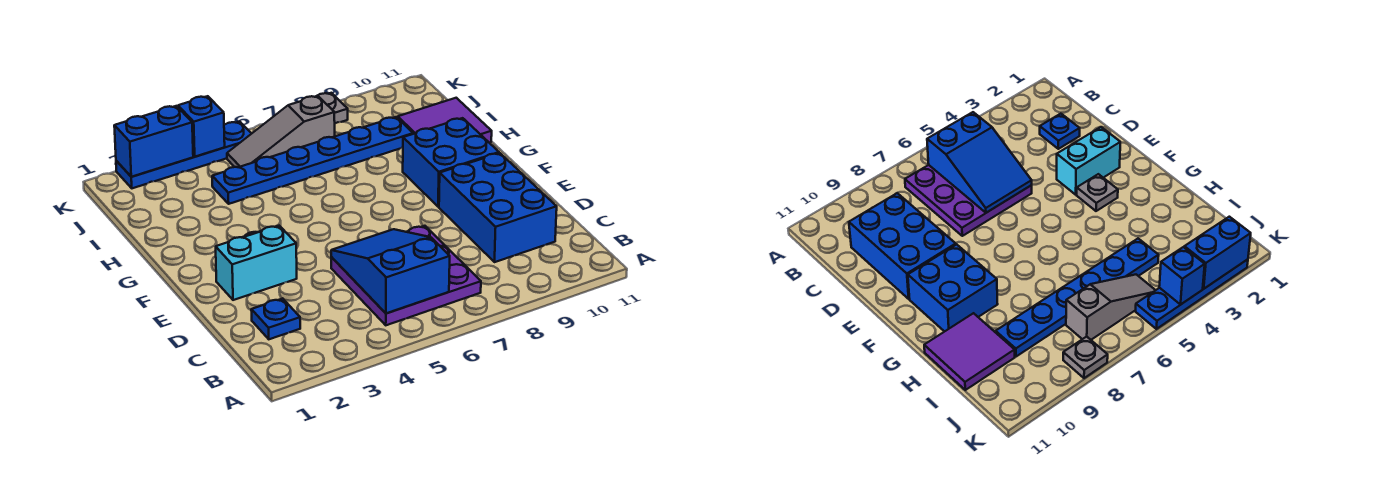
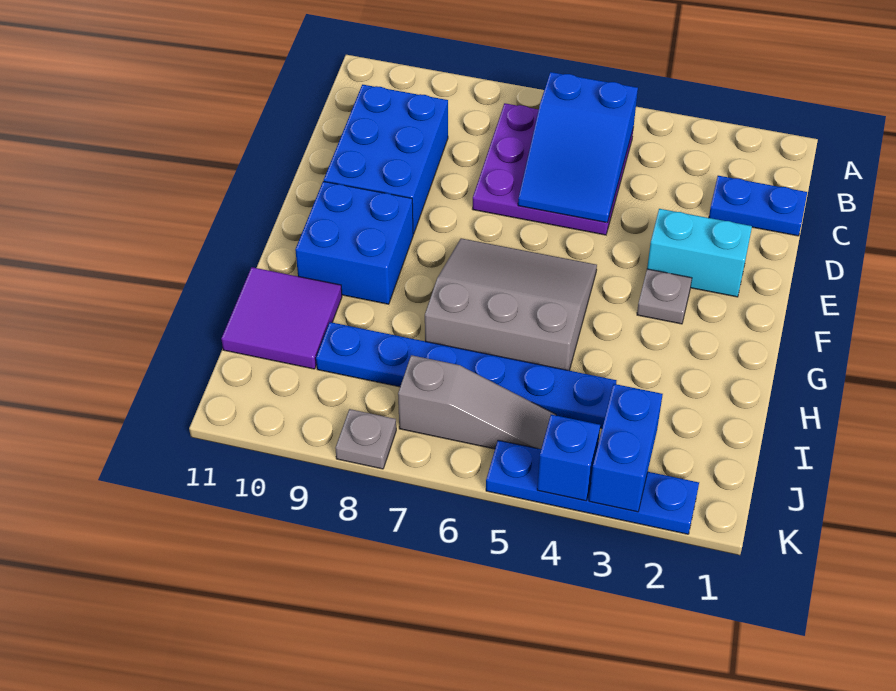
blue plate C2 level 1 -> blue plate C1:C2 level 1
none -> grey slope F5:H7 level 1 top H
blue brick K2:K3 level 2 -> blue brick J3:K3 level 2

